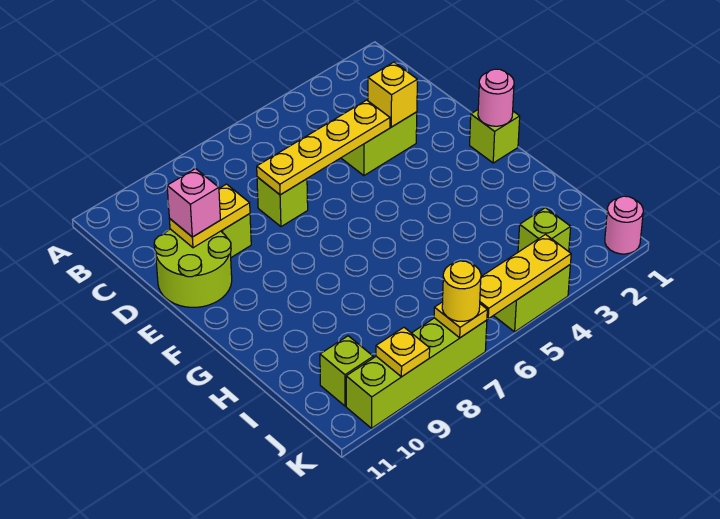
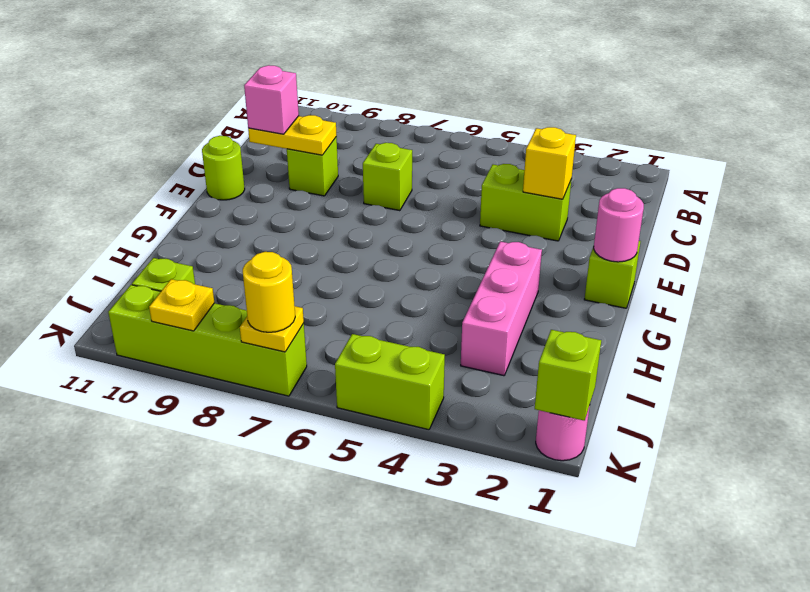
yellow plate D4:D7 level 2 -> none
lime round brick D10:E11 level 1 -> lime round brick E11 level 1
none -> pink brick G3:I3 level 1
lime brick J3 level 1 -> lime brick K1 level 2
yellow plate K4:K6 level 2 -> none

